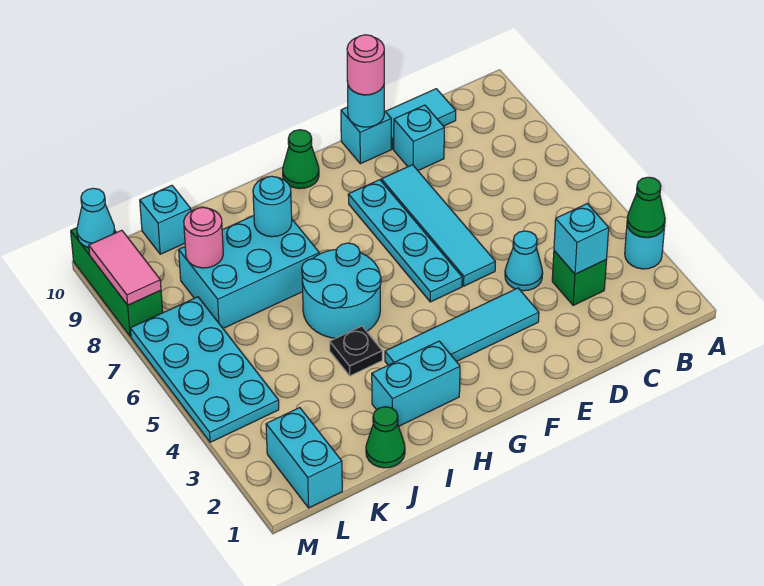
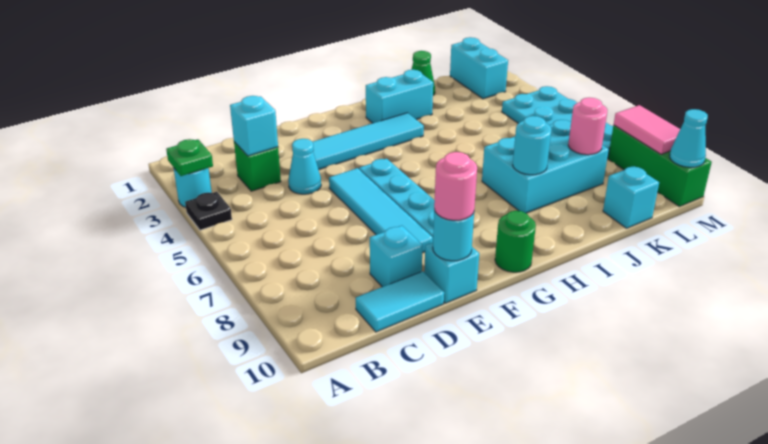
green cone A3 level 2 -> green plate A3 level 2
green cone G10 level 1 -> green round brick G10 level 1
cyan round brick H5:I6 level 1 -> none
black plate I4 level 1 -> black plate A4 level 1

